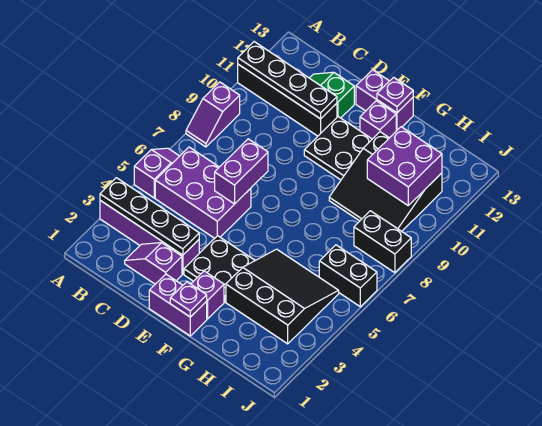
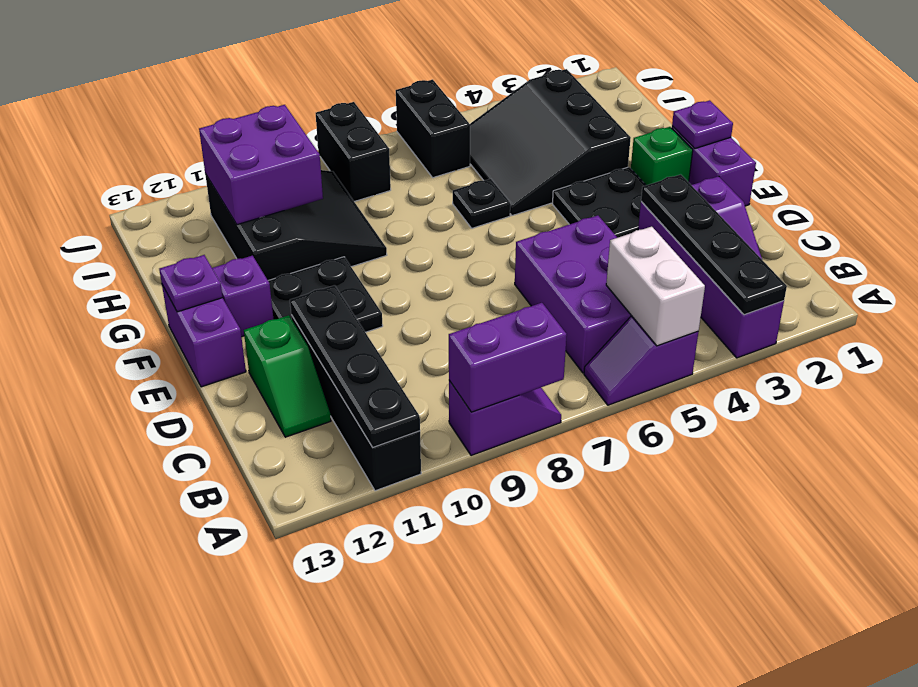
none -> white brick A5:B5 level 2
purple brick D6:D7 level 2 -> purple brick A8:A9 level 2
purple brick F2 level 1 -> green brick F2 level 1
none -> black plate G6 level 1

